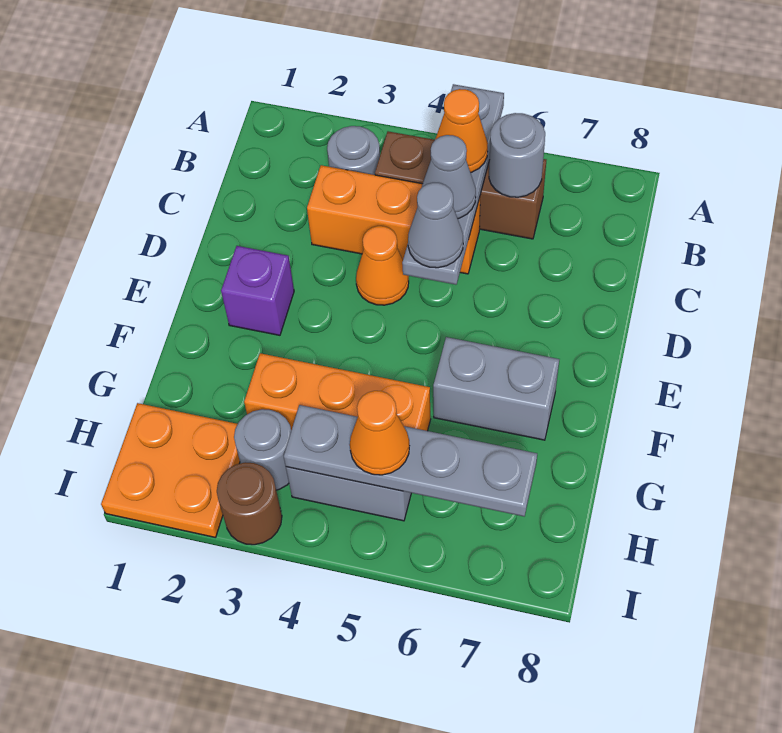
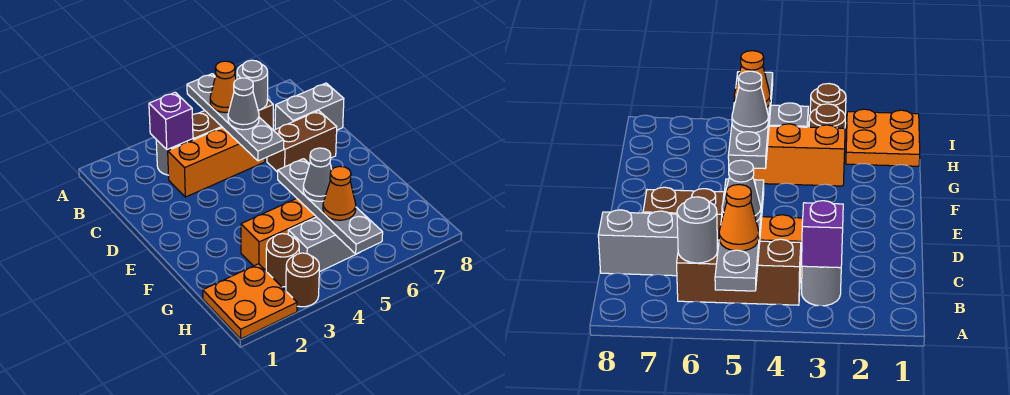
orange cone D4 level 1 -> none
grey cone D5 level 3 -> grey cone G5 level 3
none -> brown brick D6:D7 level 1
purple brick E2 level 1 -> purple brick B3 level 2
grey brick F6:F7 level 1 -> grey brick C7:C8 level 1
grey round brick H3 level 1 -> brown round brick H3 level 1
grey plate H4:H7 level 2 -> grey plate F5:I5 level 2

